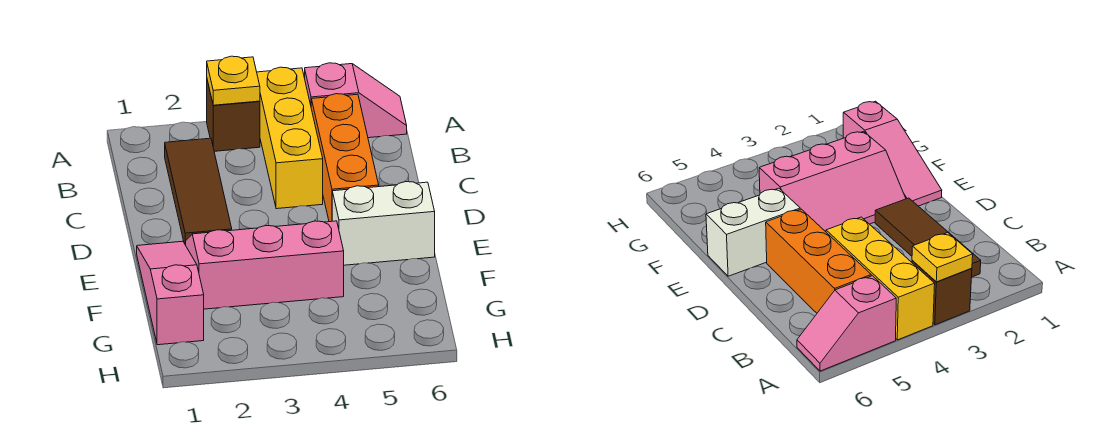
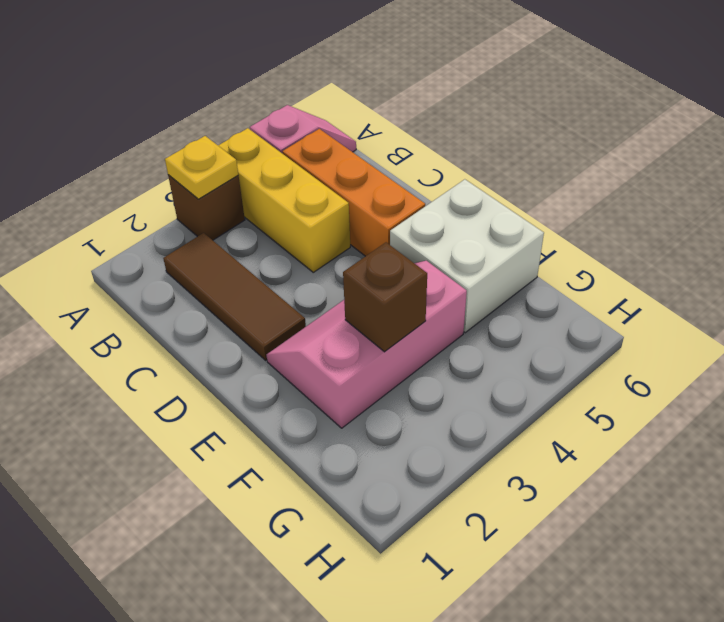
pink slope E1:G1 level 1 top G -> none
white brick E5:E6 level 1 -> white brick E5:F6 level 1
none -> brown brick F3 level 2

